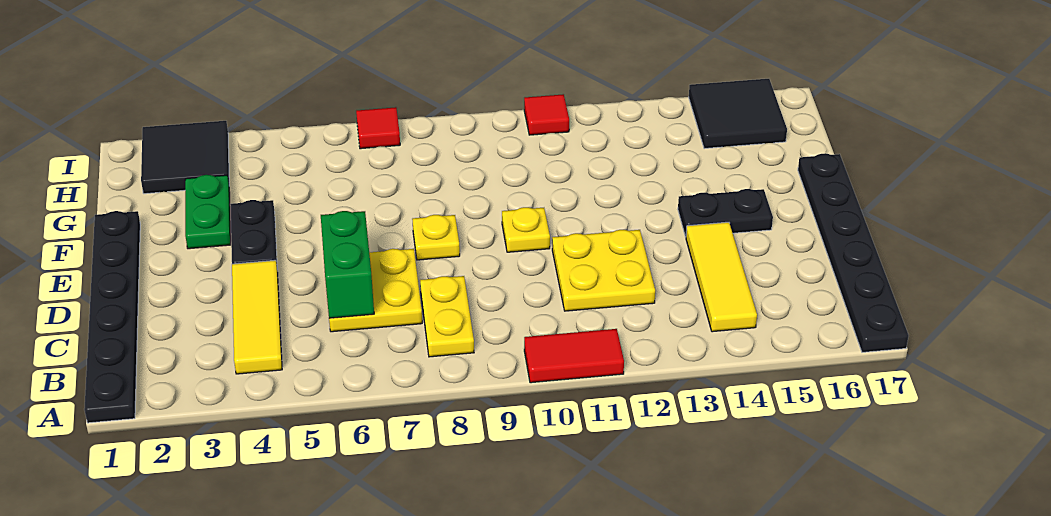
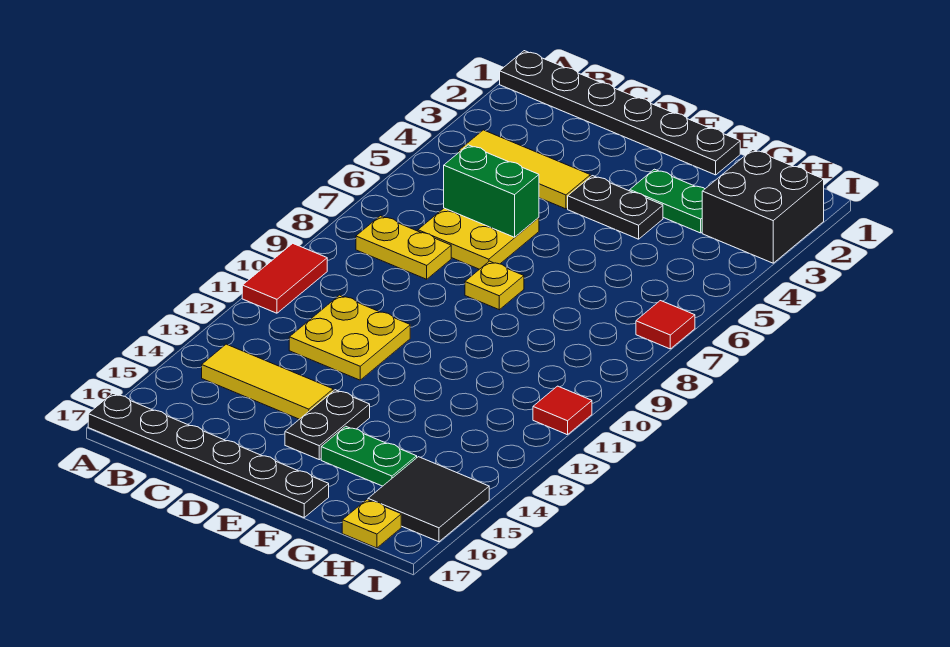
yellow plate E10 level 1 -> yellow plate H17 level 1
none -> green plate F15:G15 level 1
black tile H2:I3 level 1 -> black brick H2:I3 level 1

